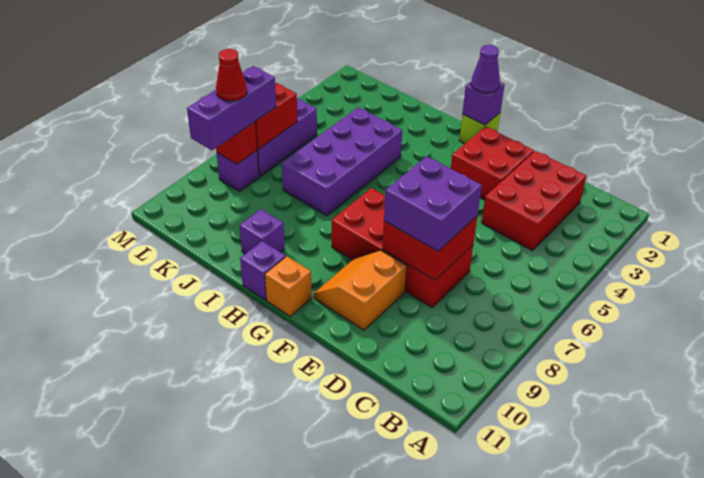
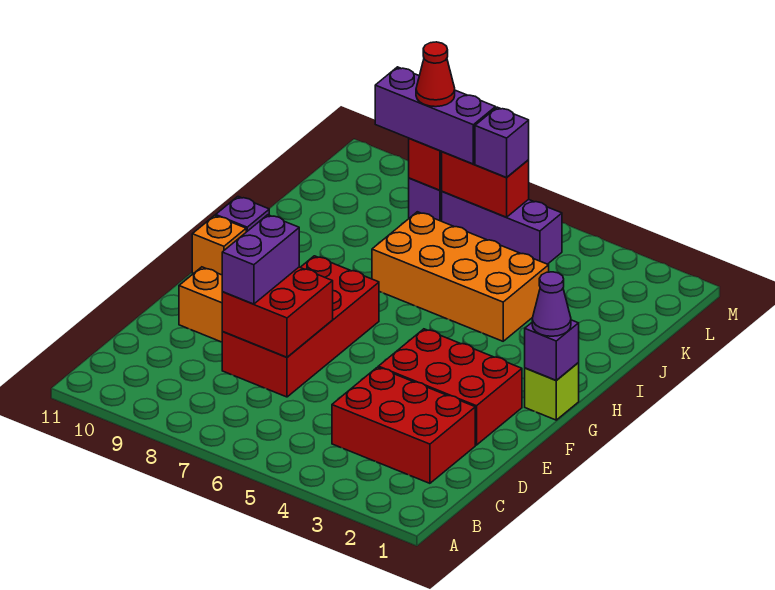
purple brick D7:E8 level 3 -> purple brick D8:E8 level 3
red brick E2:F3 level 1 -> red brick E2:F4 level 1
purple brick I4:J7 level 1 -> orange brick I4:J7 level 1
purple brick I10 level 1 -> purple brick L6 level 3

